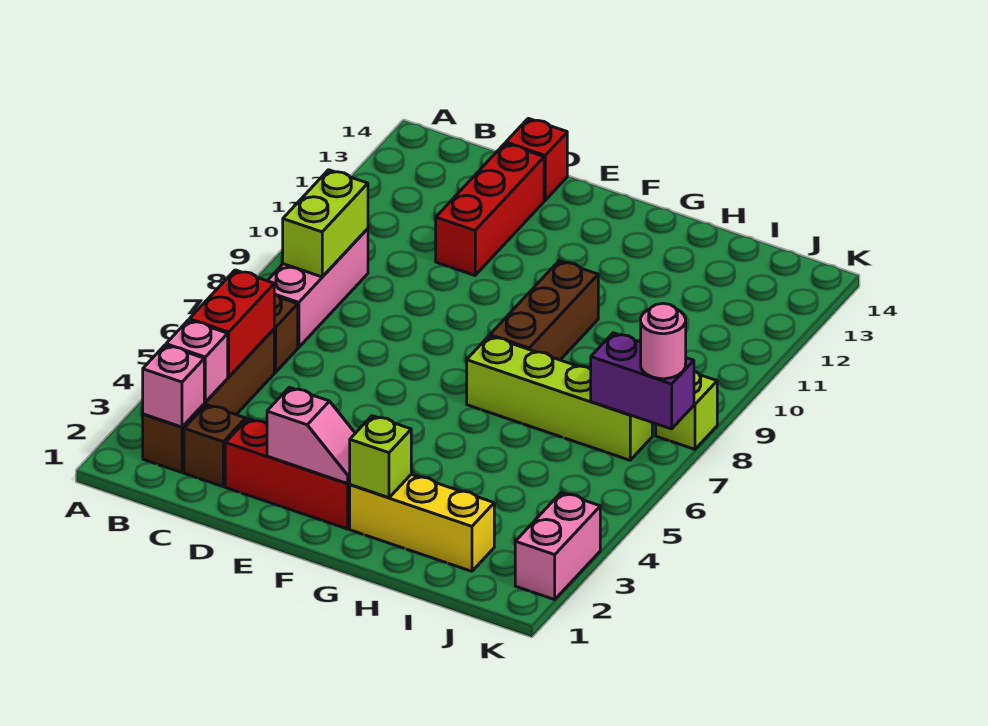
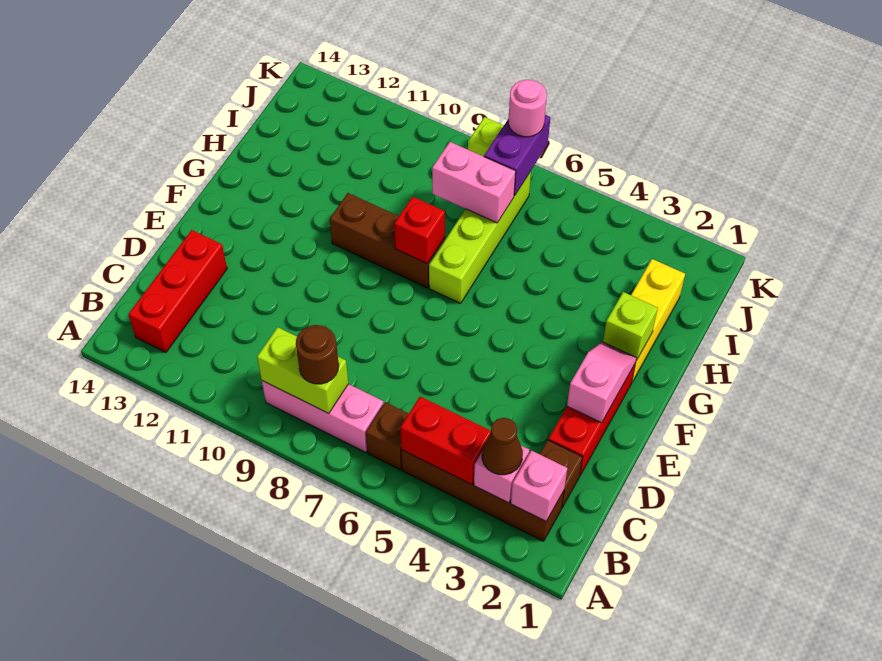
none -> brown cone B3 level 3
none -> brown round brick B8 level 3
red brick D11:D13 level 1 -> red brick B13:D13 level 1
red brick D14 level 1 -> red brick G8 level 2
pink brick K2:K3 level 1 -> pink brick I7:I8 level 2

